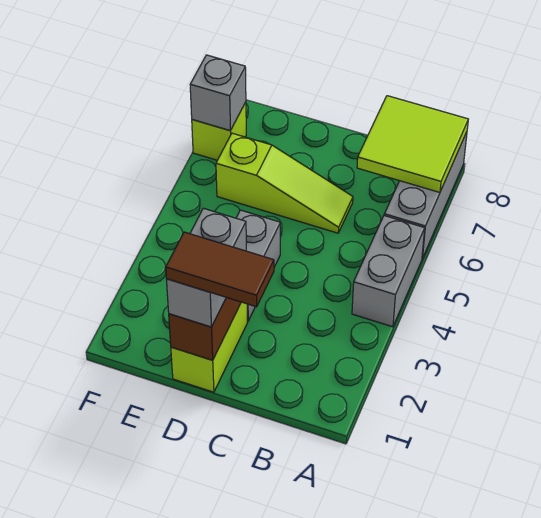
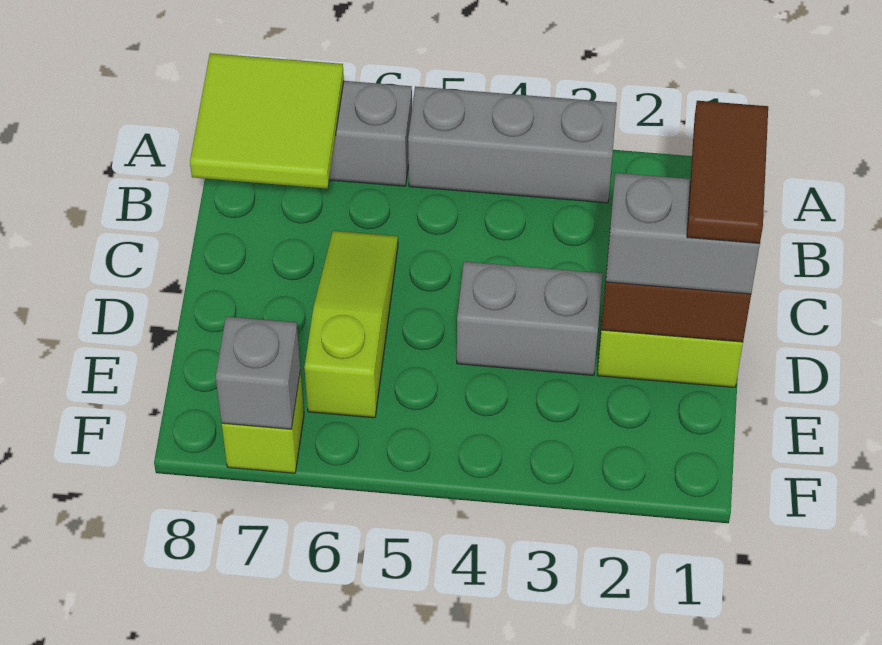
grey brick A4:A5 level 1 -> grey brick A3:A5 level 1

